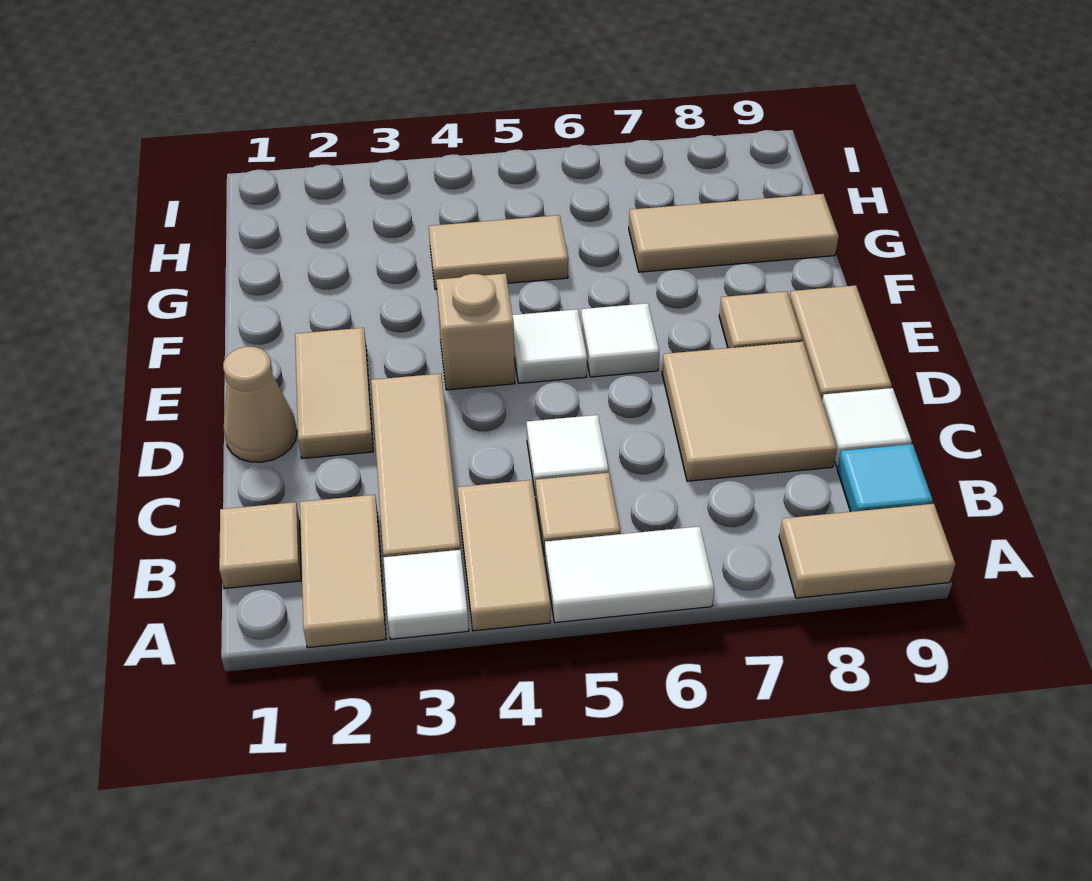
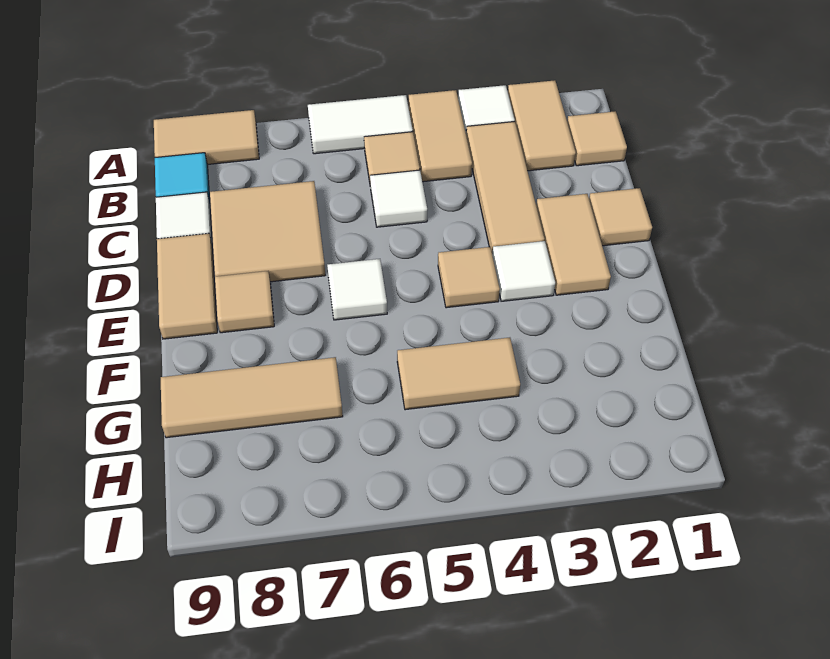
tan cone D1 level 1 -> tan tile D1 level 1
tan brick E4 level 1 -> tan tile E4 level 1
white tile E5 level 1 -> white tile E3 level 1

